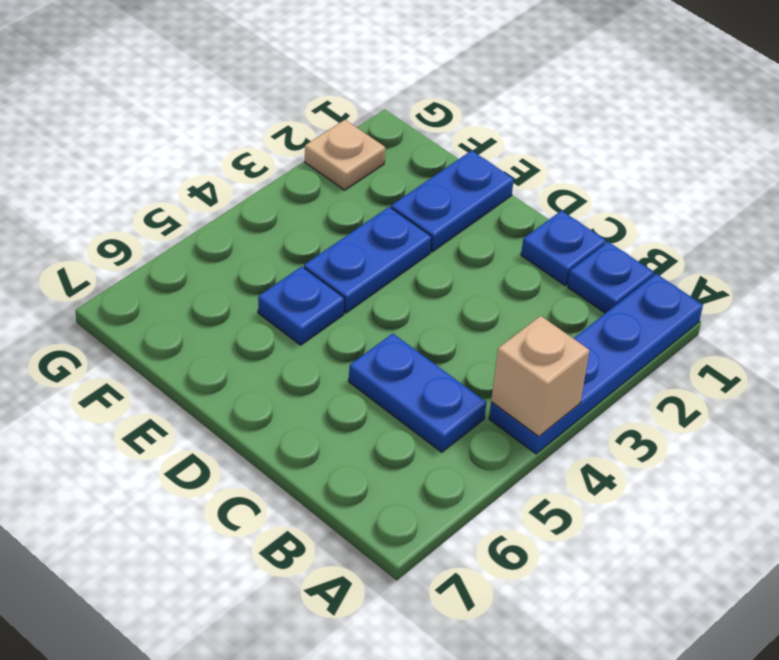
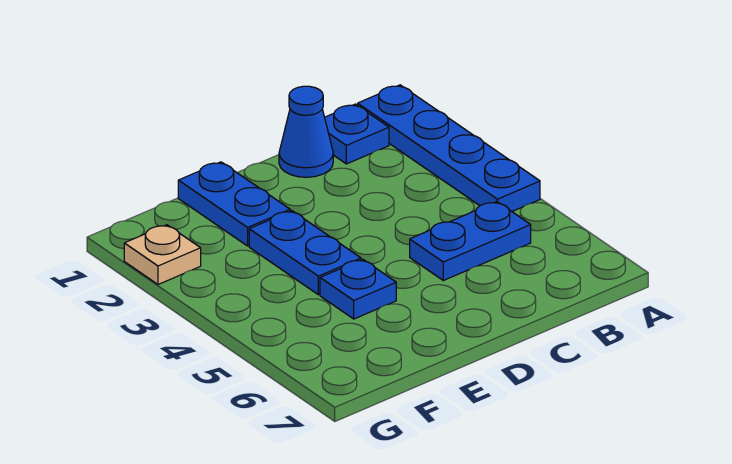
tan brick A4 level 2 -> none
blue plate C1 level 1 -> blue cone C1 level 1

